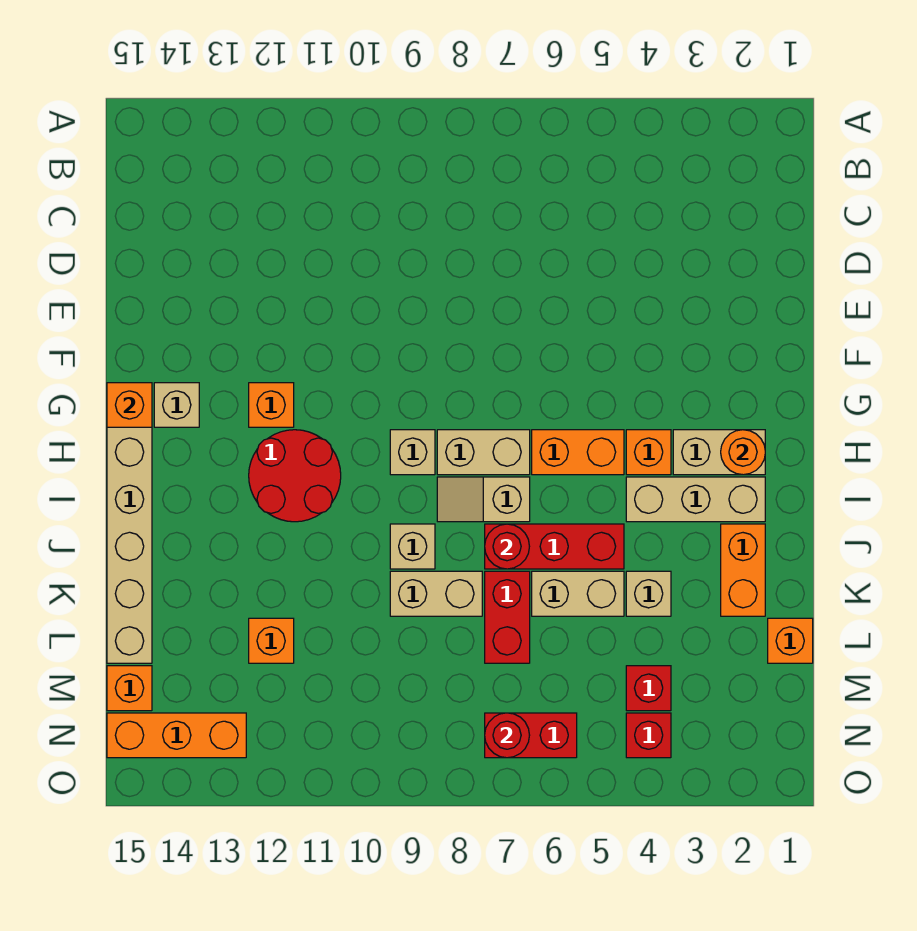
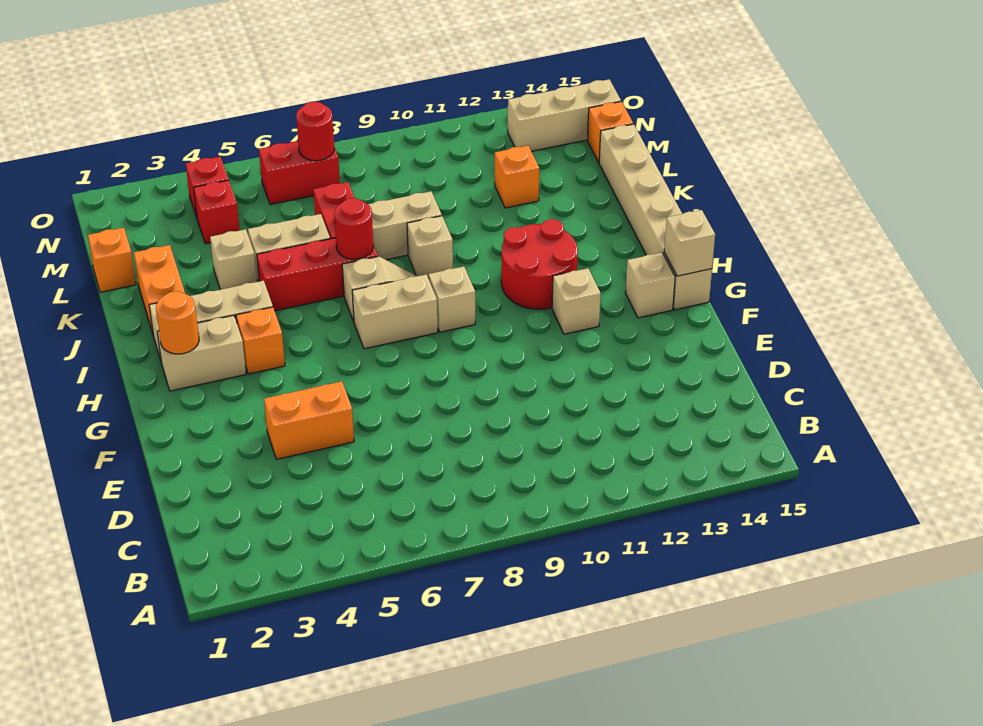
orange brick G12 level 1 -> tan brick G12 level 1
orange brick G15 level 2 -> tan brick G15 level 2
orange brick H5:H6 level 1 -> orange brick E4:E5 level 1
orange brick N13:N15 level 1 -> tan brick N13:N15 level 1

